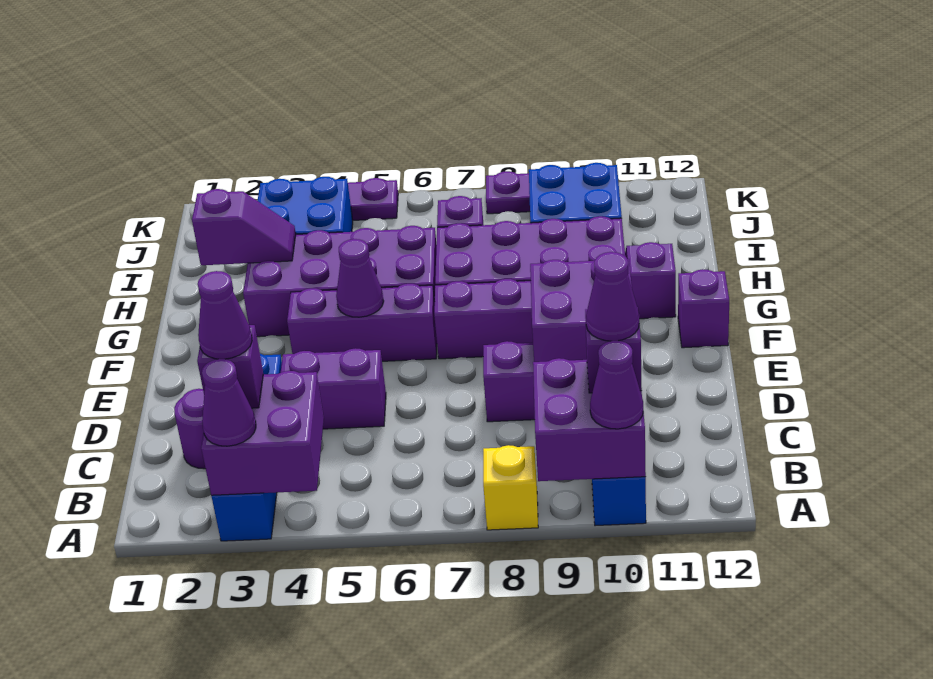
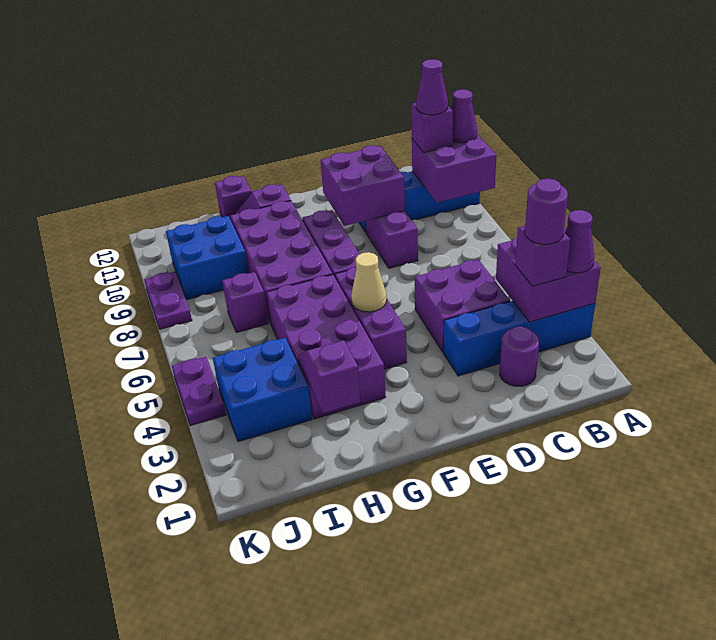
yellow brick A8 level 1 -> none
purple cone B3 level 4 -> purple round brick B3 level 4
purple brick D4:D5 level 1 -> purple brick C4:D5 level 1
purple cone F5 level 2 -> tan cone F5 level 2
purple brick F12 level 1 -> purple brick H12 level 1

